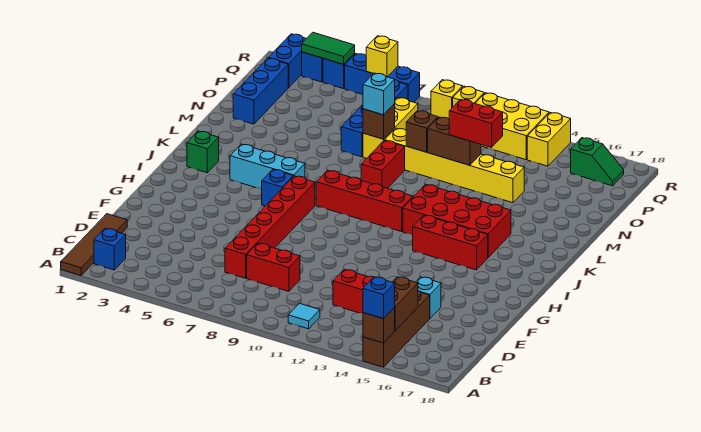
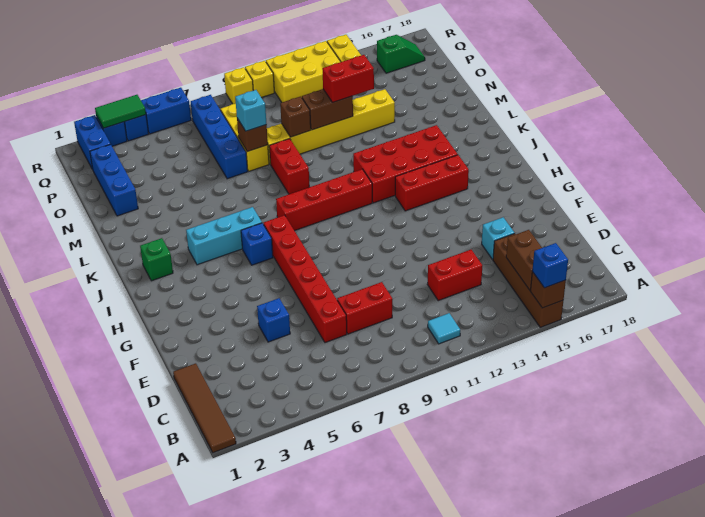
blue brick B2 level 1 -> blue brick E5 level 1
blue brick R5:R7 level 1 -> blue brick R5:R6 level 1
yellow brick R6 level 2 -> none

